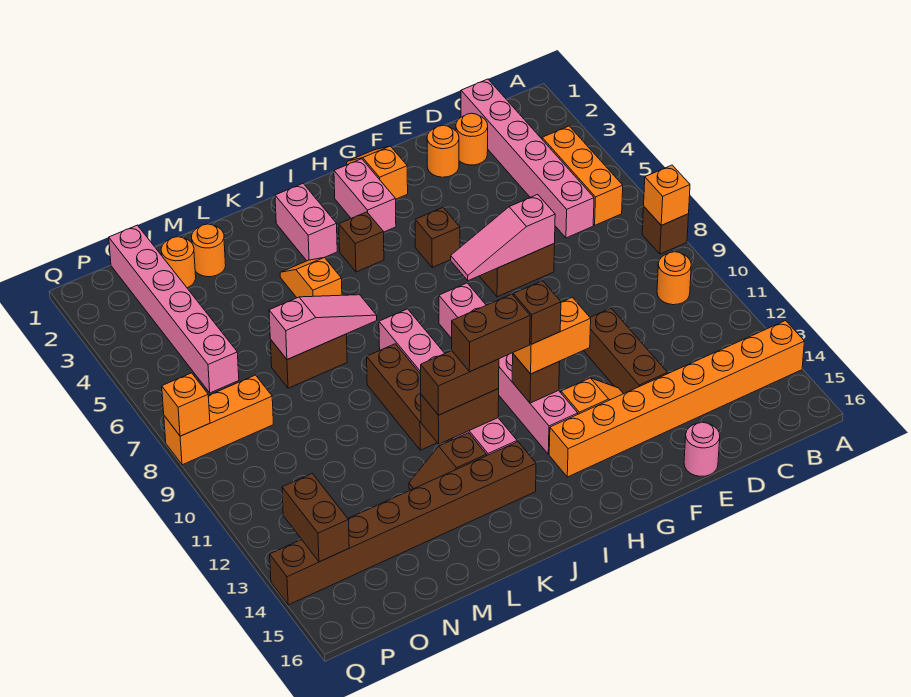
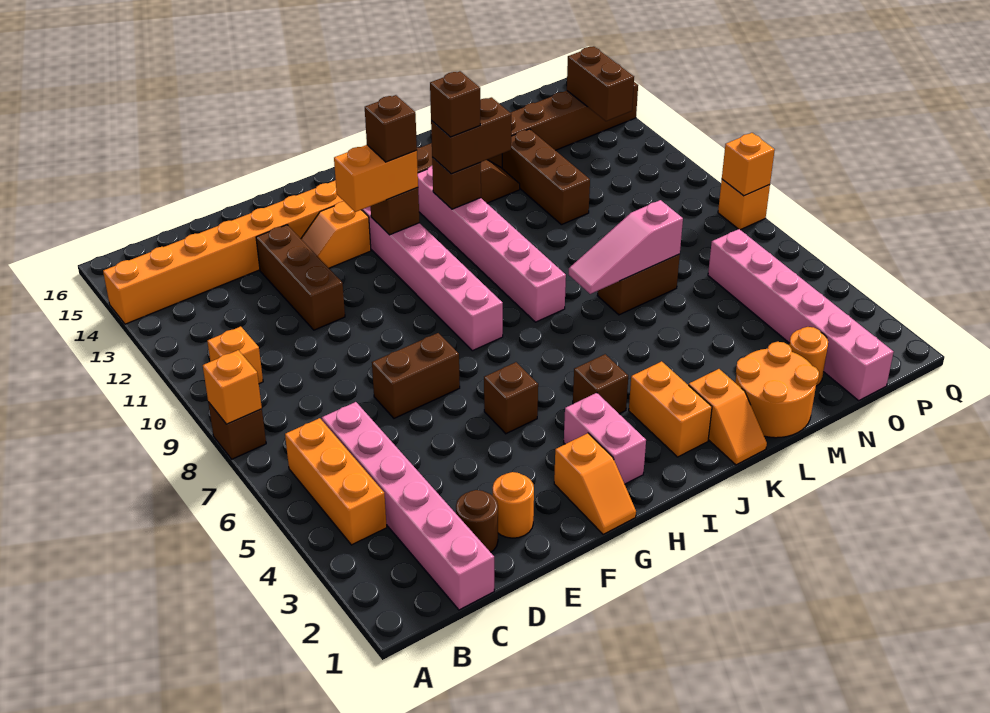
orange round brick B10 level 1 -> orange brick B10 level 1
orange round brick D2 level 1 -> brown round brick D2 level 1
pink slope E7:G7 level 2 top E -> none
pink round brick E16 level 1 -> none
brown brick I12:J12 level 4 -> brown brick J12 level 4
pink brick J2:J3 level 1 -> orange brick J2:J3 level 1
brown brick J12:K12 level 2 -> brown brick J12 level 2
orange slope K4:K5 level 1 top 5 -> orange slope K1:K2 level 1 top 2
brown brick K9:K11 level 1 -> brown brick M11:M13 level 1
orange round brick M2 level 1 -> orange round brick L1:M2 level 1
orange brick O8:Q8 level 1 -> orange brick Q8 level 1

